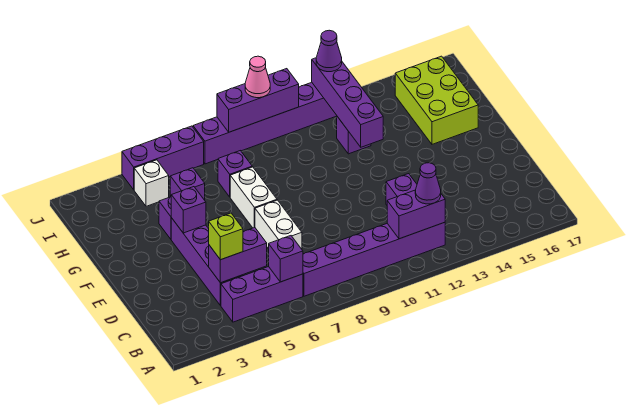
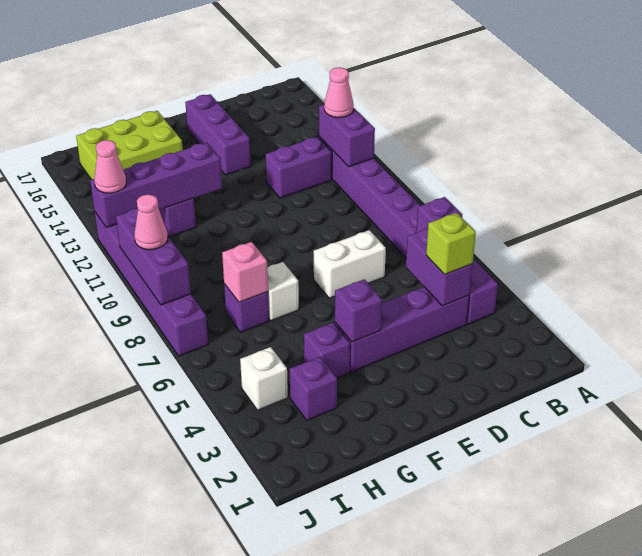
purple cone B12 level 3 -> pink cone B12 level 3
white brick F7:G7 level 1 -> white brick G7 level 1
purple brick H5 level 1 -> purple brick H3 level 1
none -> pink brick H7 level 2
purple brick J4:J6 level 1 -> purple brick E14:E16 level 1
purple cone J12 level 3 -> pink cone J12 level 3

